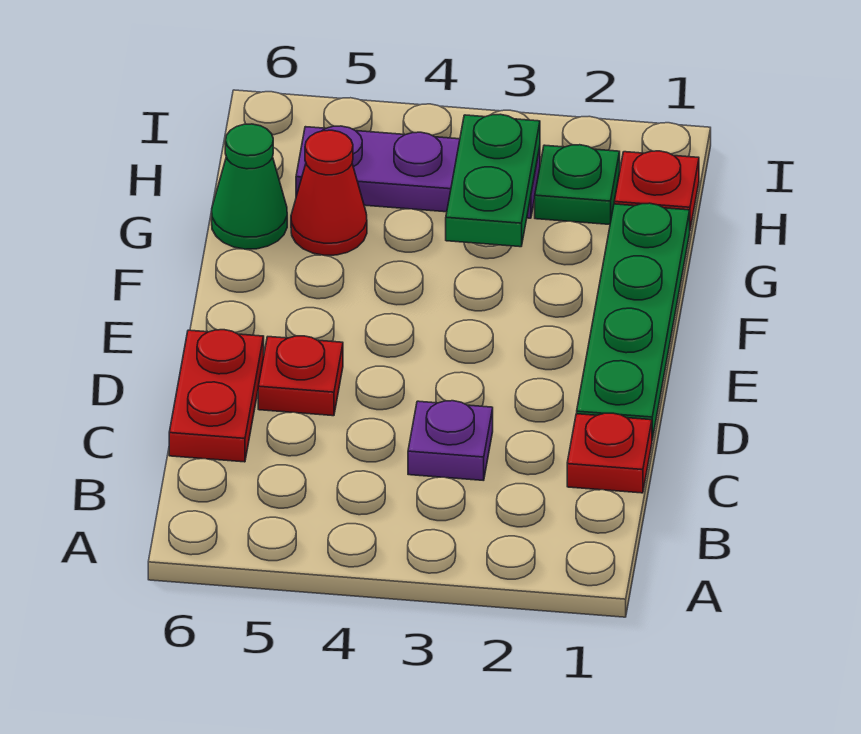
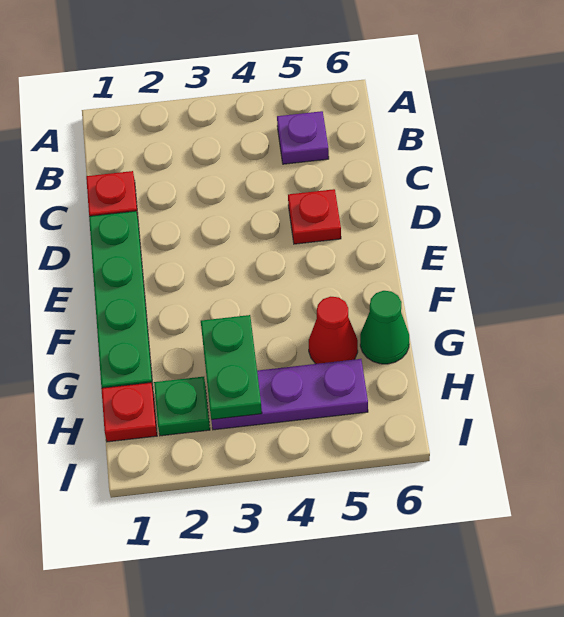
purple plate C3 level 1 -> purple plate B5 level 1
red plate C6:D6 level 1 -> none

